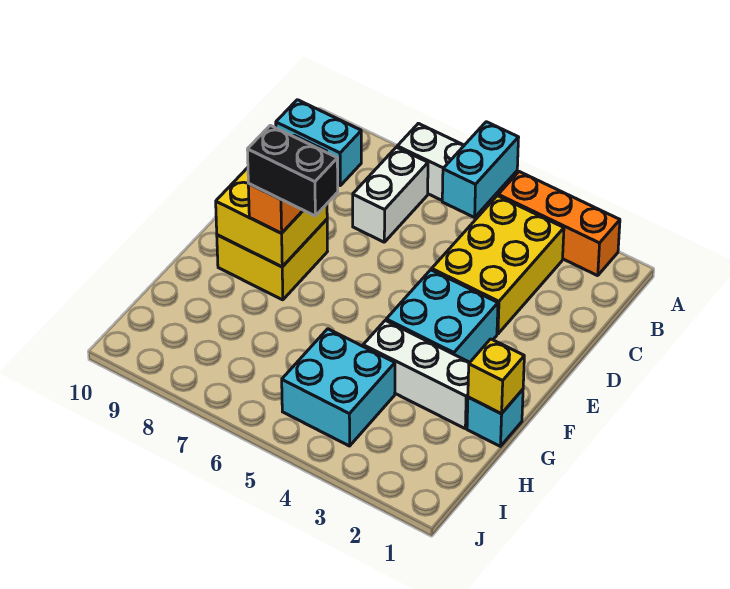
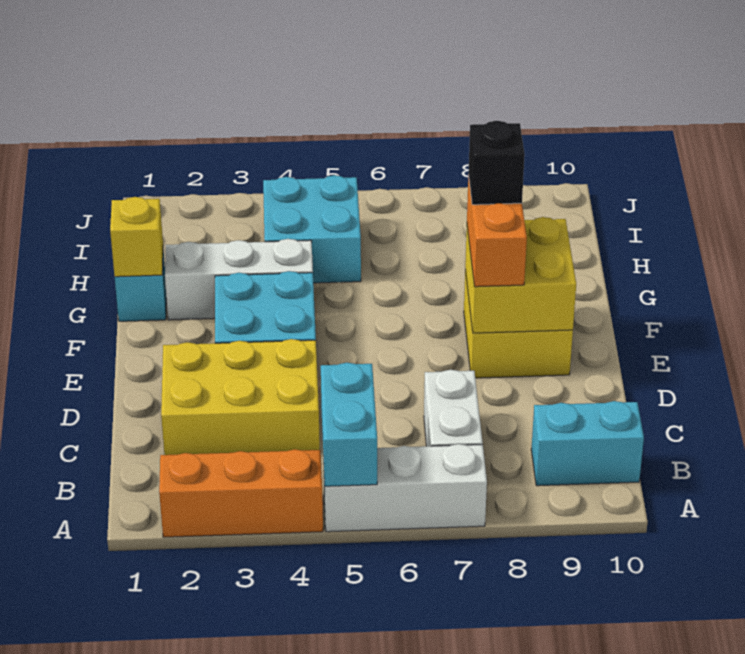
yellow brick B3:D4 level 1 -> yellow brick C2:D4 level 1
black brick F7:F8 level 4 -> black brick F8 level 4

